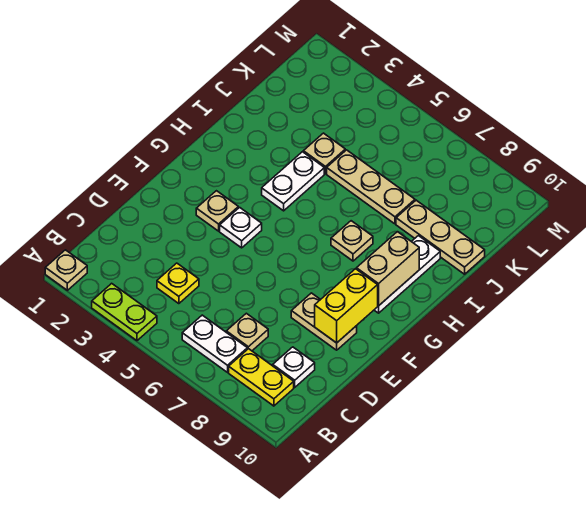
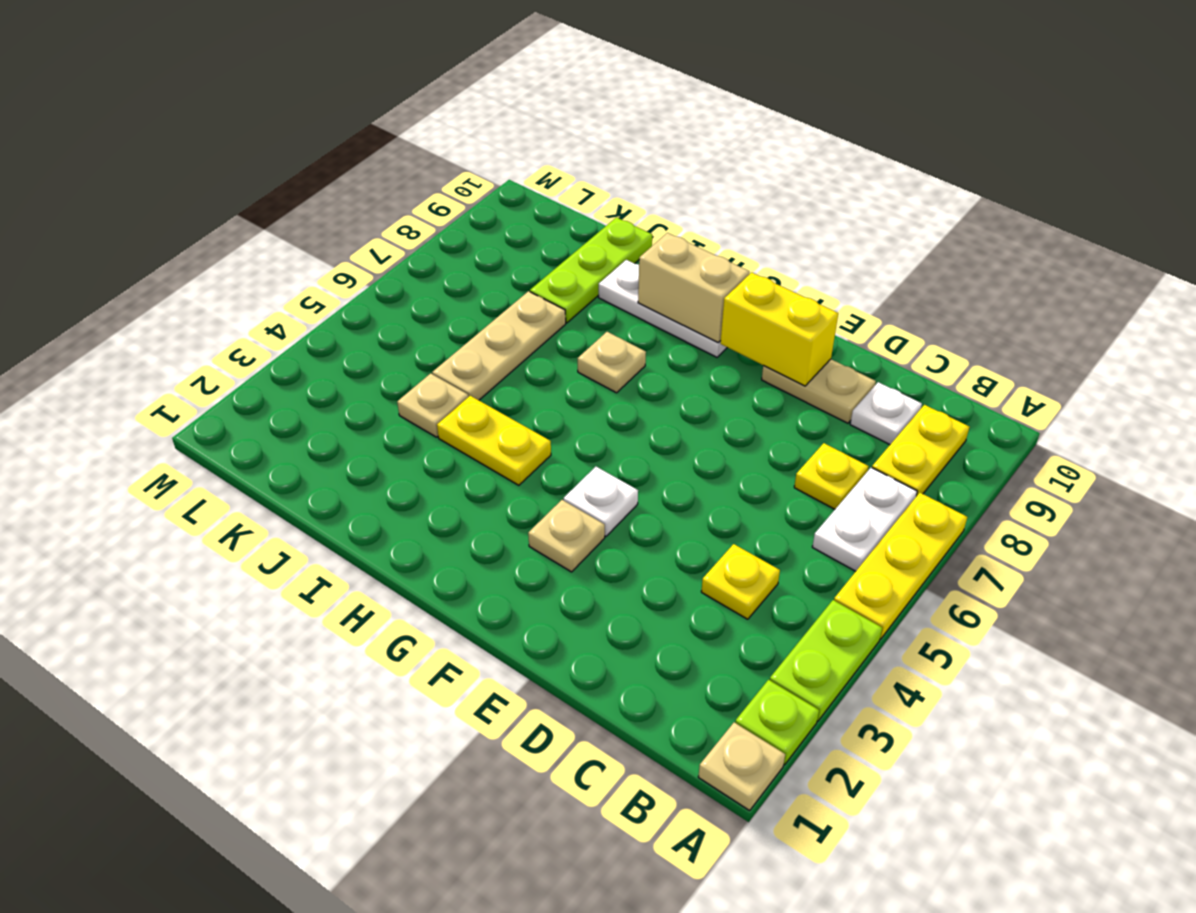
none -> lime plate A2 level 1
none -> yellow plate A5:A7 level 1
tan plate C7 level 1 -> yellow plate C7 level 1
tan plate E8:E9 level 1 -> tan plate D9:E9 level 1
white plate H4:I4 level 1 -> yellow plate H4:I4 level 1
tan plate J8:J10 level 1 -> lime plate J8:J10 level 1

